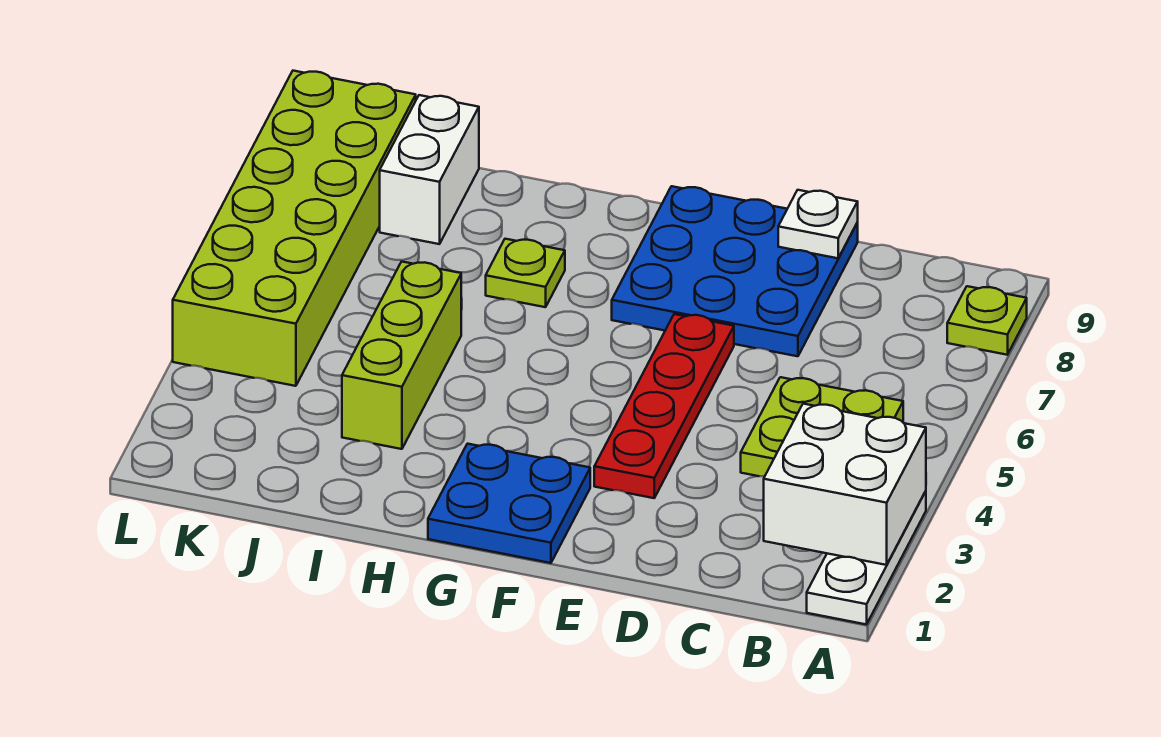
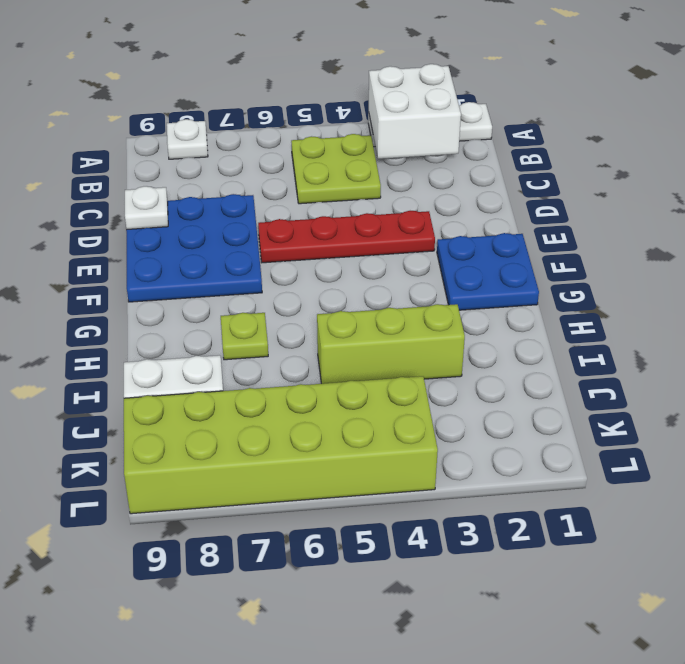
lime plate A8 level 1 -> white plate A8 level 1

